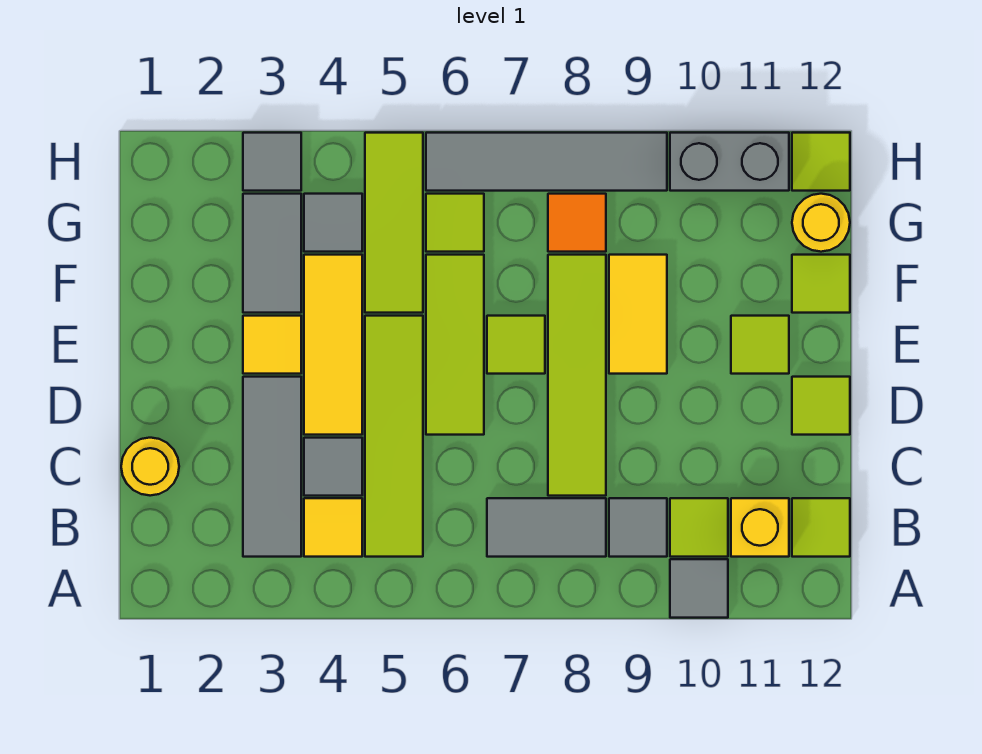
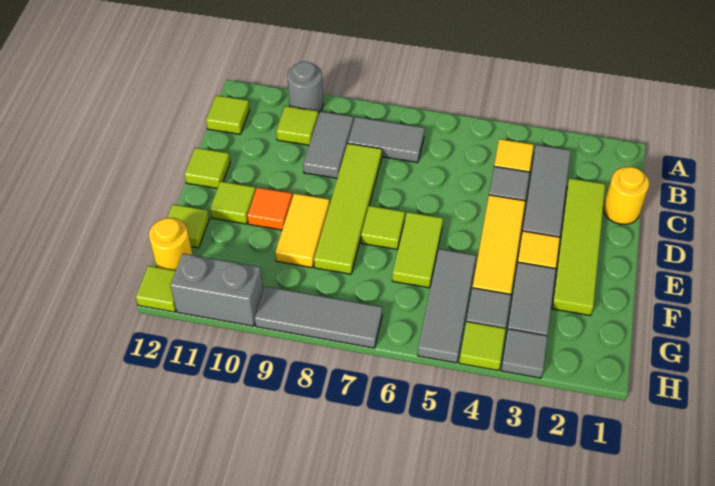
grey tile A10 level 1 -> grey round brick A10 level 1
lime tile B5:E5 level 1 -> lime tile C2:F2 level 1
grey tile B9 level 1 -> grey tile B9:C9 level 1
yellow brick B11 level 1 -> none
lime tile D6:F6 level 1 -> lime tile E6:F6 level 1
lime tile F5:H5 level 1 -> grey tile F5:H5 level 1
lime tile G6 level 1 -> lime tile H4 level 1
orange tile G8 level 1 -> orange tile E10 level 1
grey tile H6:H9 level 1 -> grey tile H7:H9 level 1

